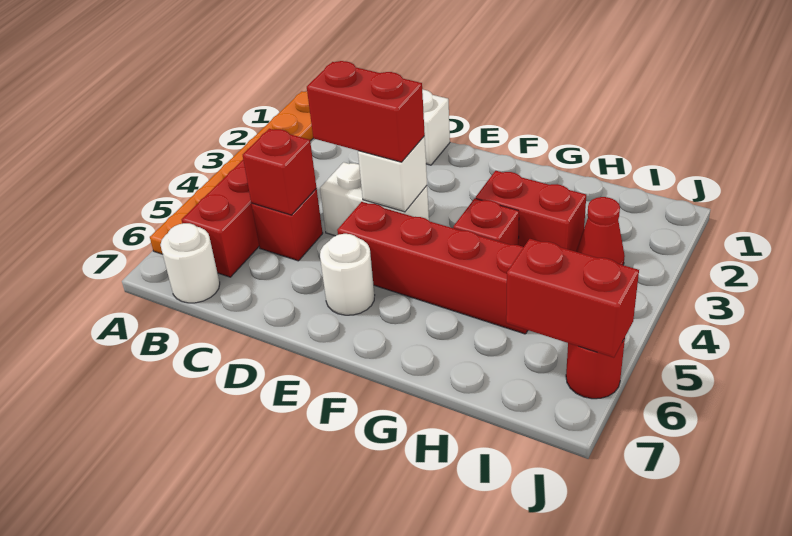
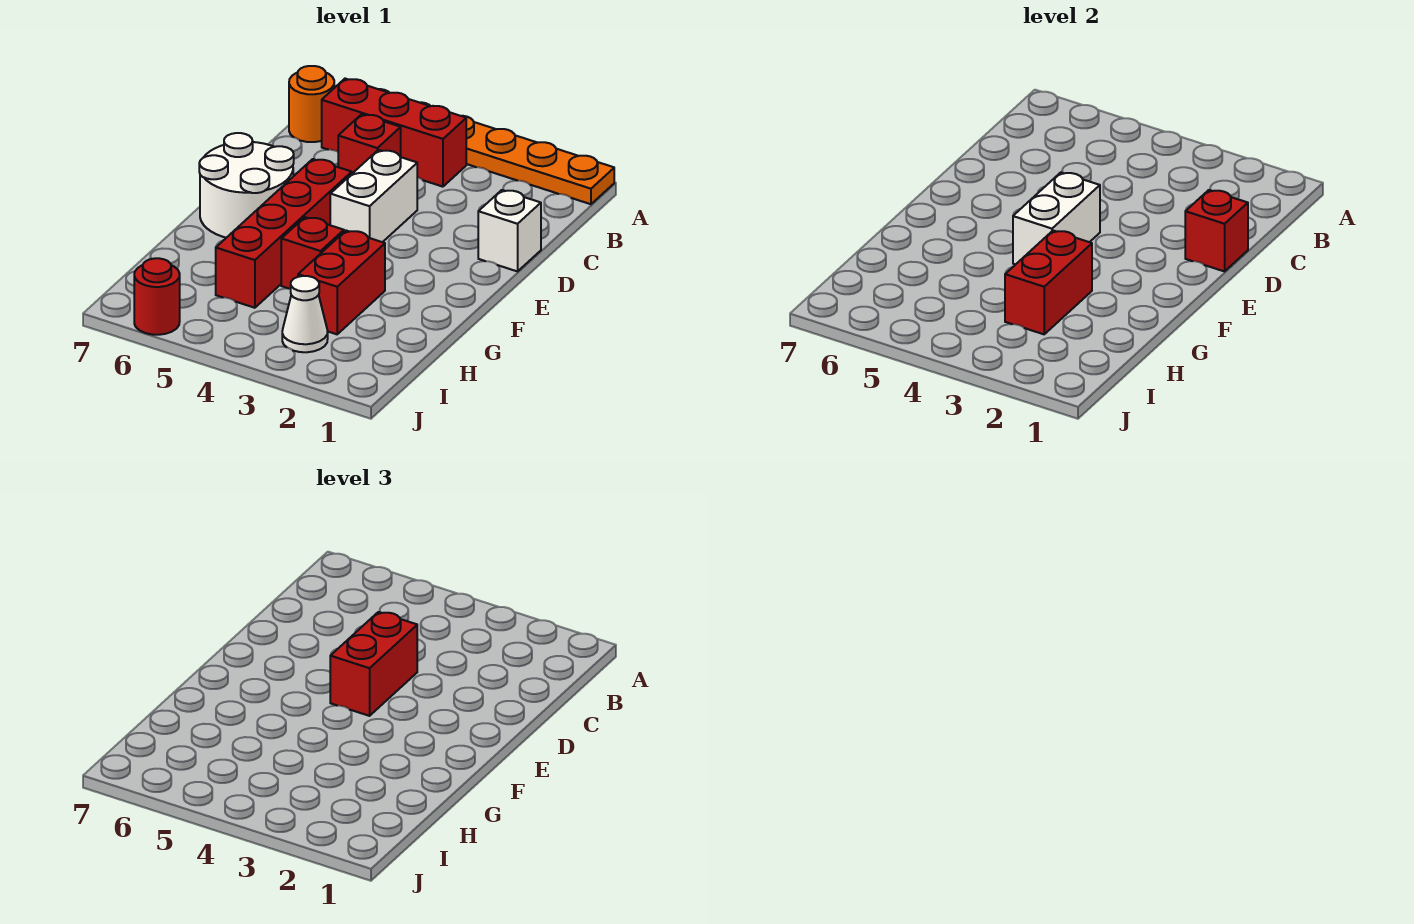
white round brick B7 level 1 -> orange round brick B7 level 1
red brick C5 level 2 -> red brick D1 level 2
white brick E4 level 2 -> white brick E4:F4 level 2
white round brick E6 level 1 -> white round brick E6:F7 level 1
red cone I3 level 1 -> white cone I3 level 1
red brick I6:J6 level 2 -> red brick G3:H3 level 2

